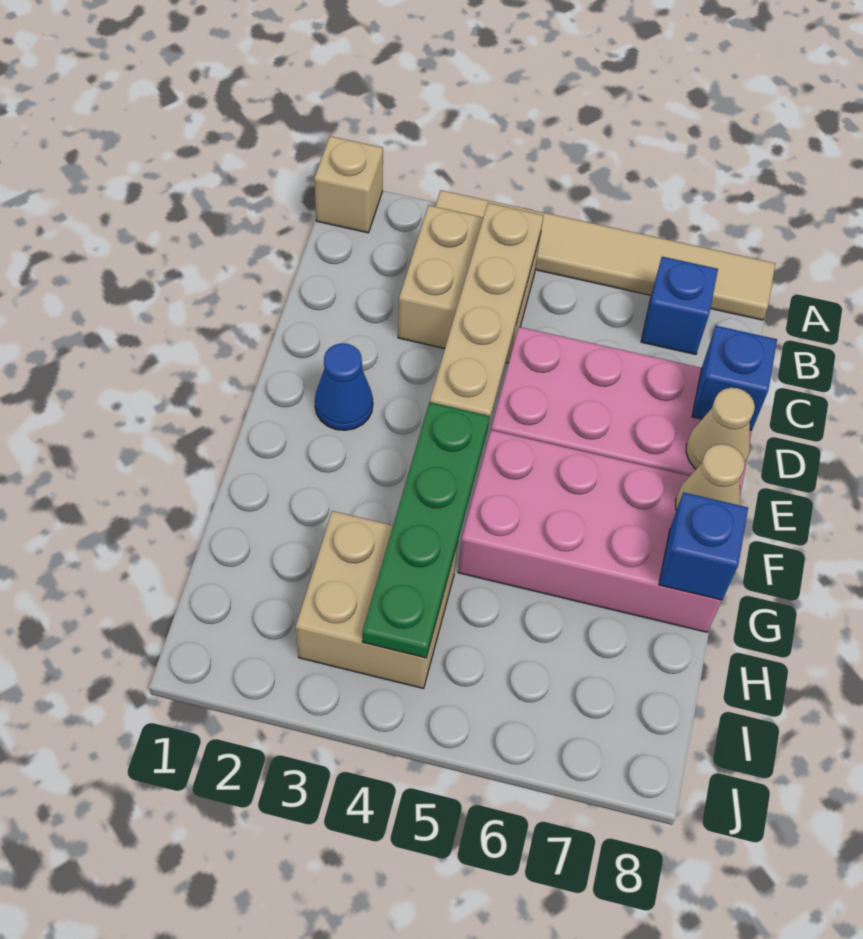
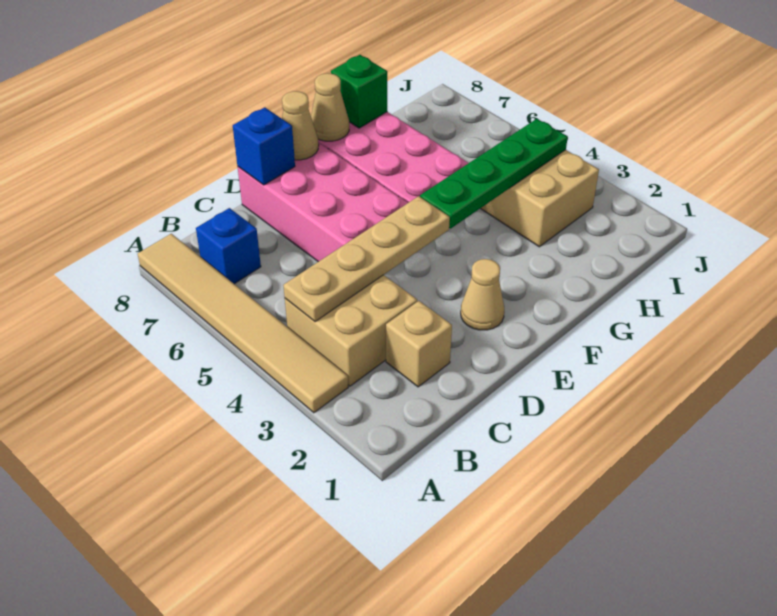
tan brick A1 level 1 -> tan brick C2 level 1
blue cone E2 level 1 -> tan cone E2 level 1
blue brick G8 level 2 -> green brick G8 level 2

